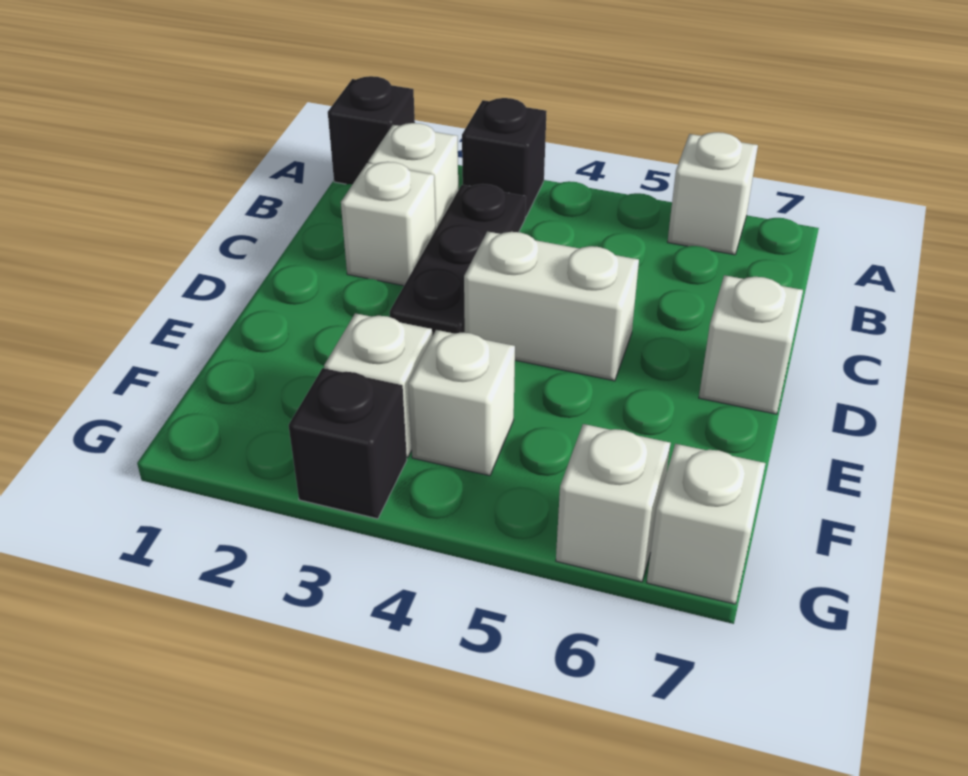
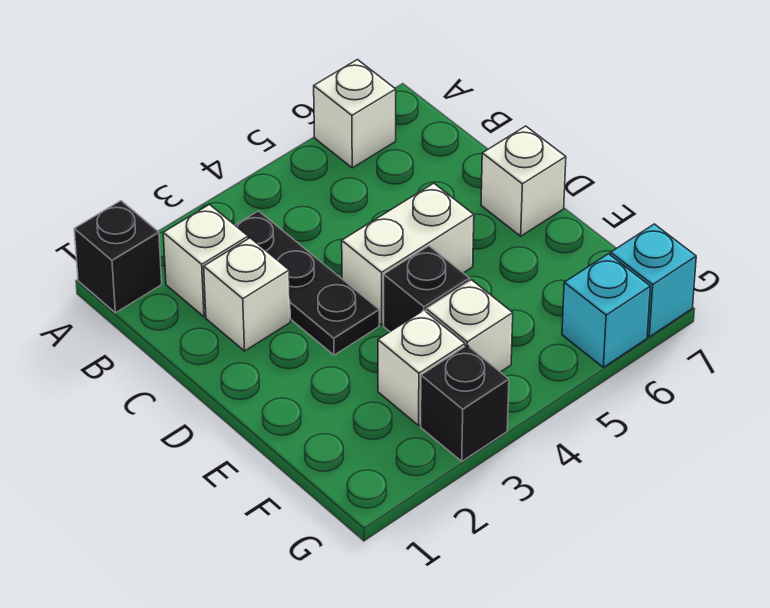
black brick A3 level 1 -> black brick E4 level 1
white brick G6 level 1 -> cyan brick G6 level 1
white brick G7 level 1 -> cyan brick G7 level 1

